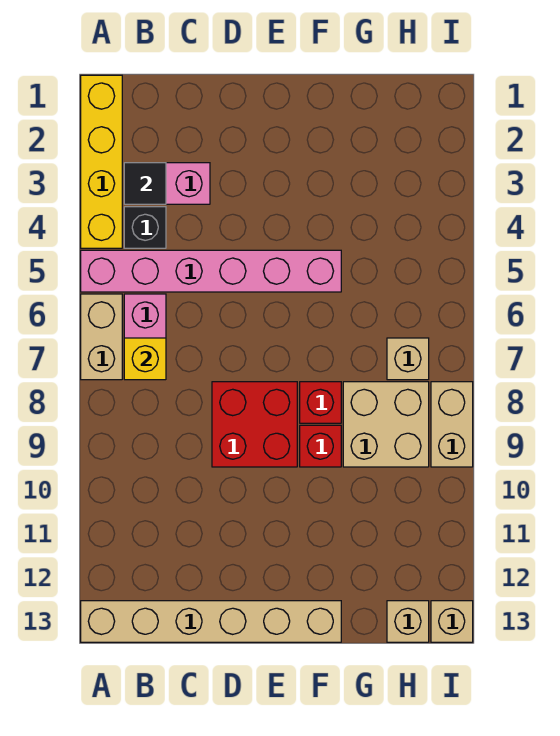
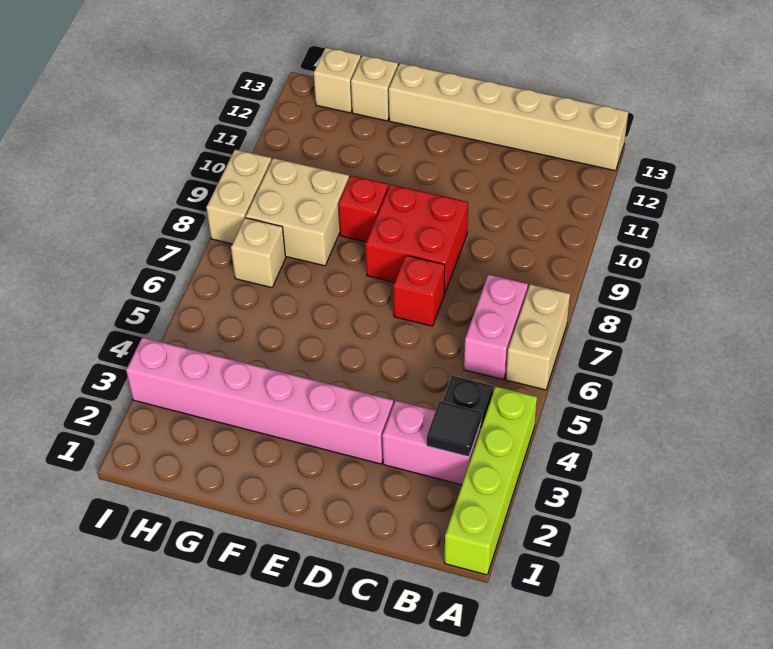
yellow brick A1:A4 level 1 -> lime brick A1:A4 level 1
pink brick A5:F5 level 1 -> pink brick D3:I3 level 1
yellow brick B7 level 2 -> none
red brick F8 level 1 -> red brick D7 level 1
tan brick I13 level 1 -> tan brick G13 level 1

